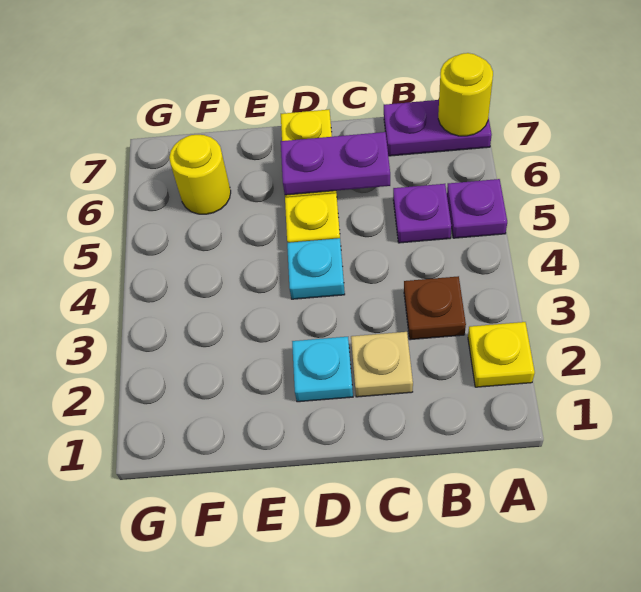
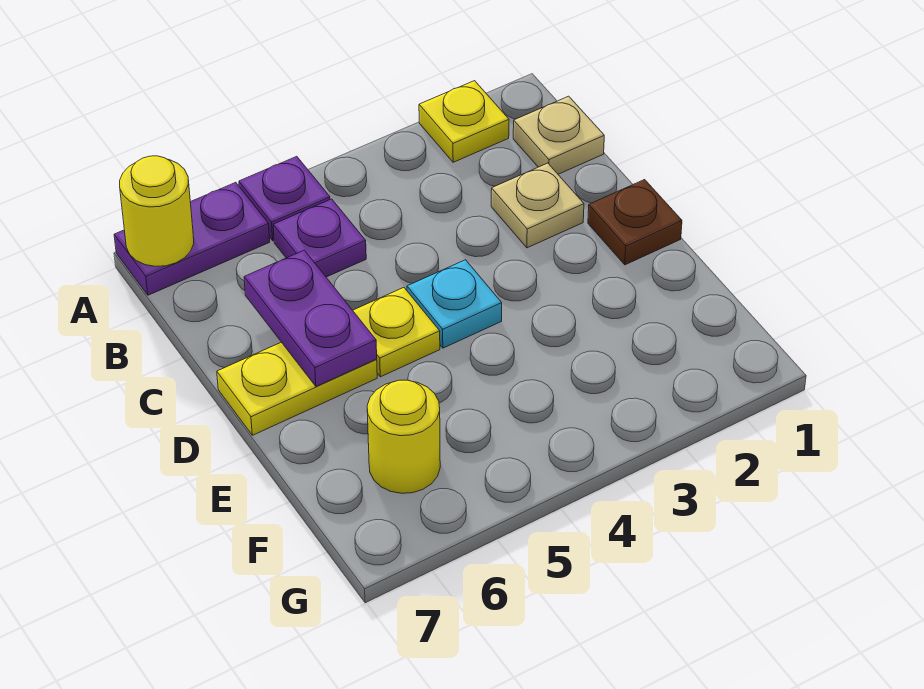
purple plate A7:B7 level 1 -> purple plate A6:A7 level 1
none -> tan plate B1 level 1
brown plate B3 level 1 -> brown plate D1 level 1
cyan plate D2 level 1 -> none

